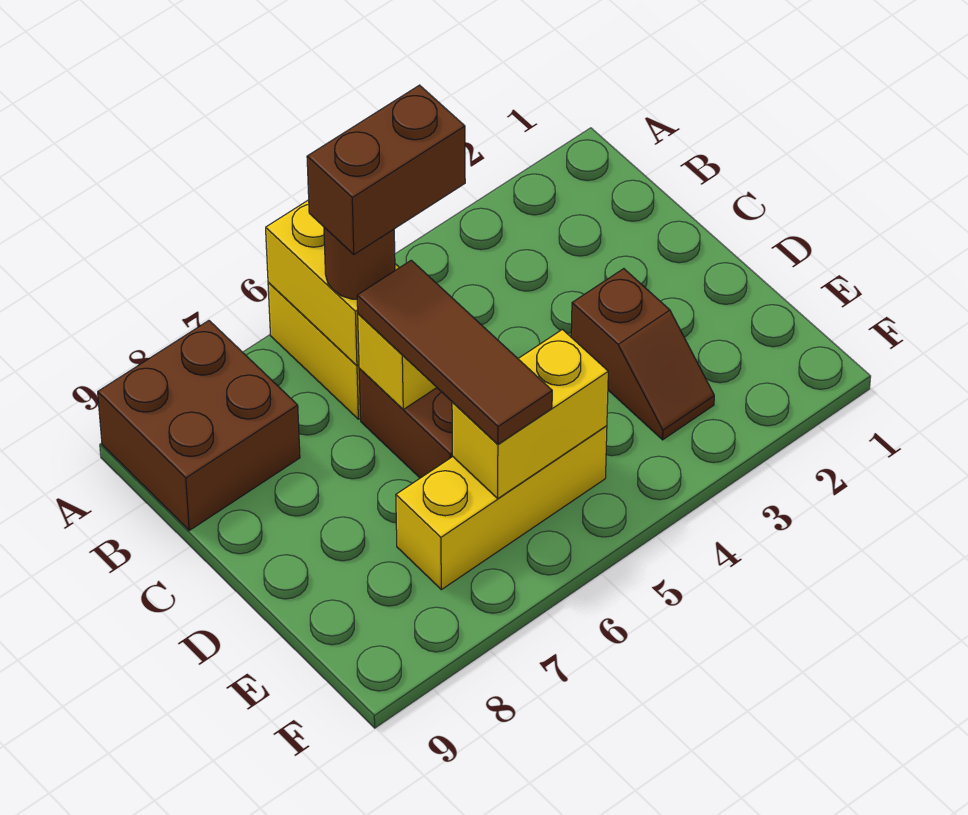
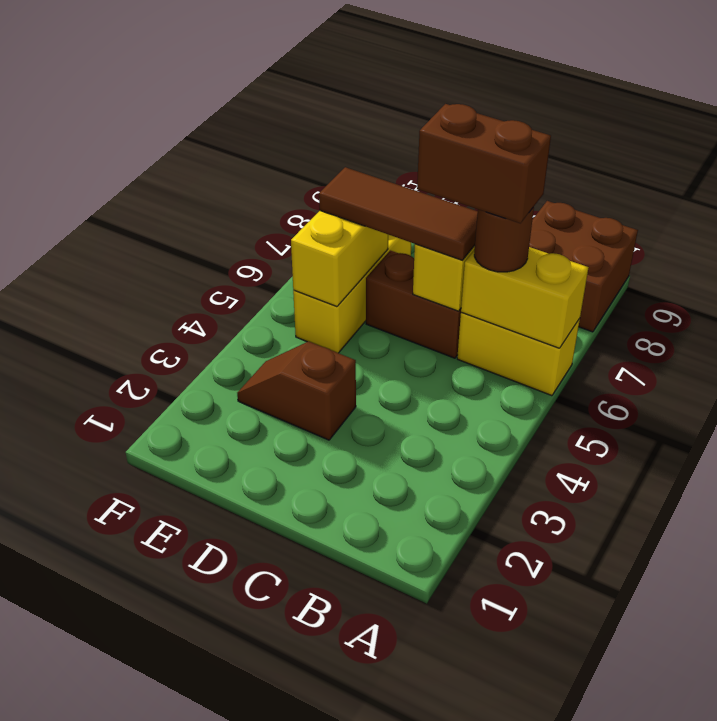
brown brick B5:B6 level 4 -> brown brick B6:C6 level 4

